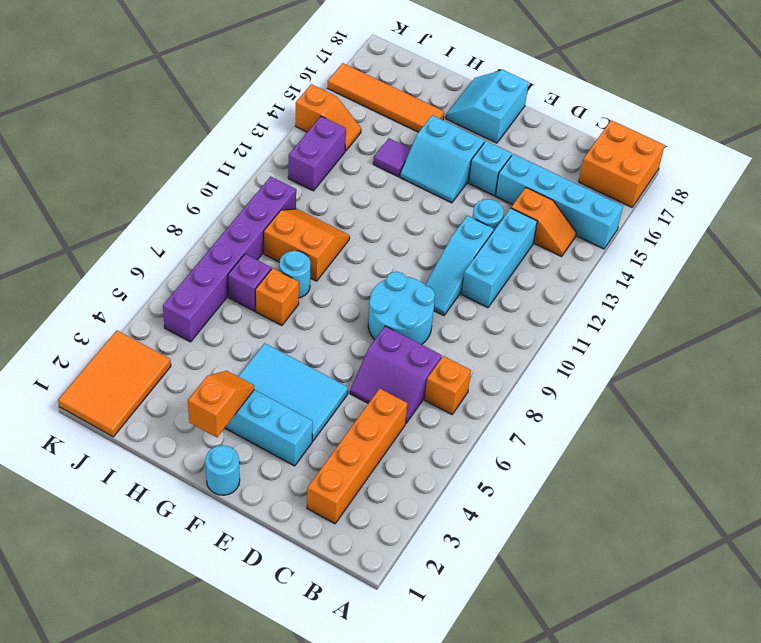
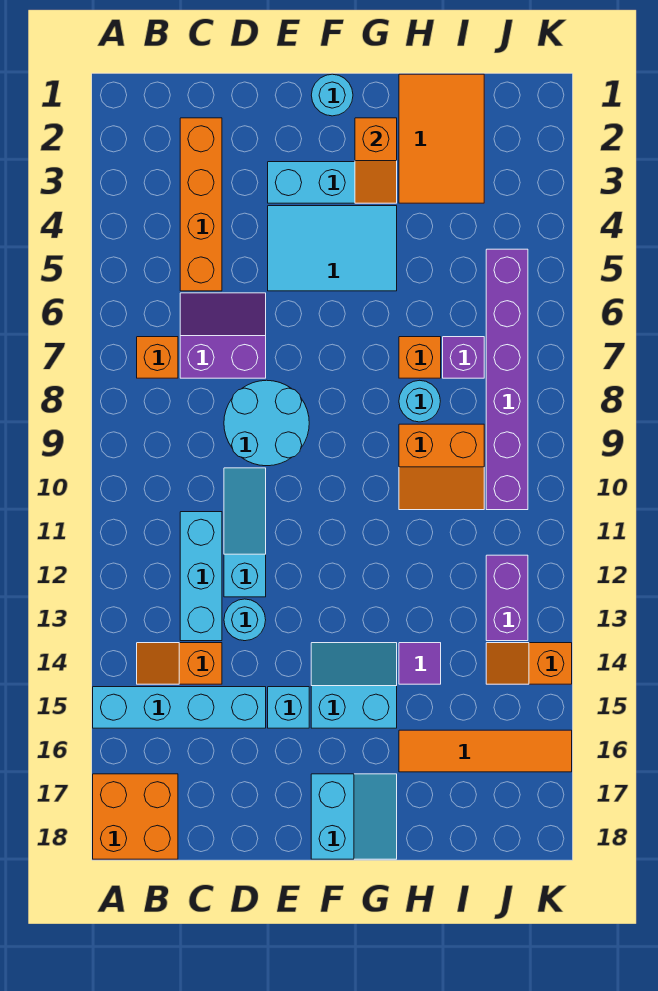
orange tile J1:K3 level 1 -> orange tile H1:I3 level 1

